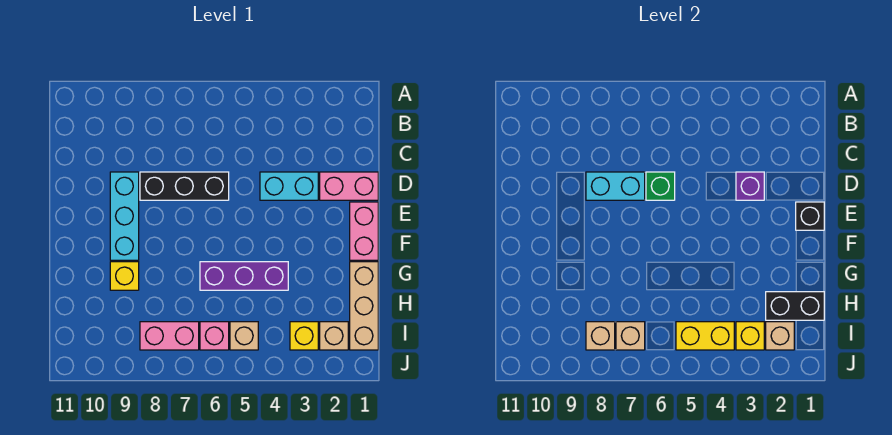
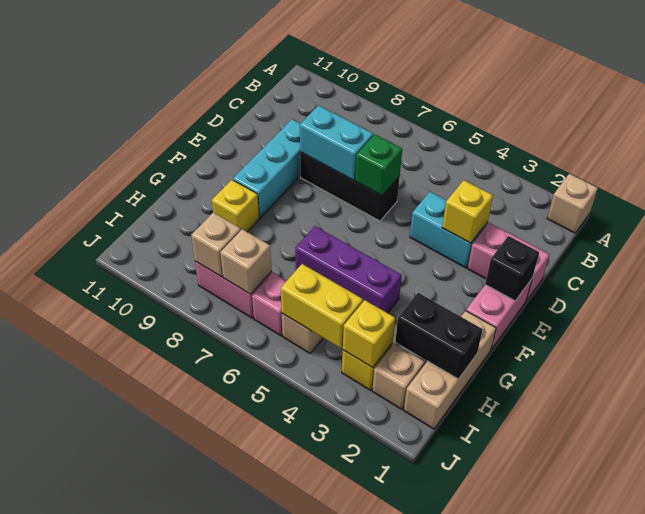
purple brick D3 level 2 -> yellow brick D3 level 2
tan brick I2 level 2 -> tan brick A1 level 1

